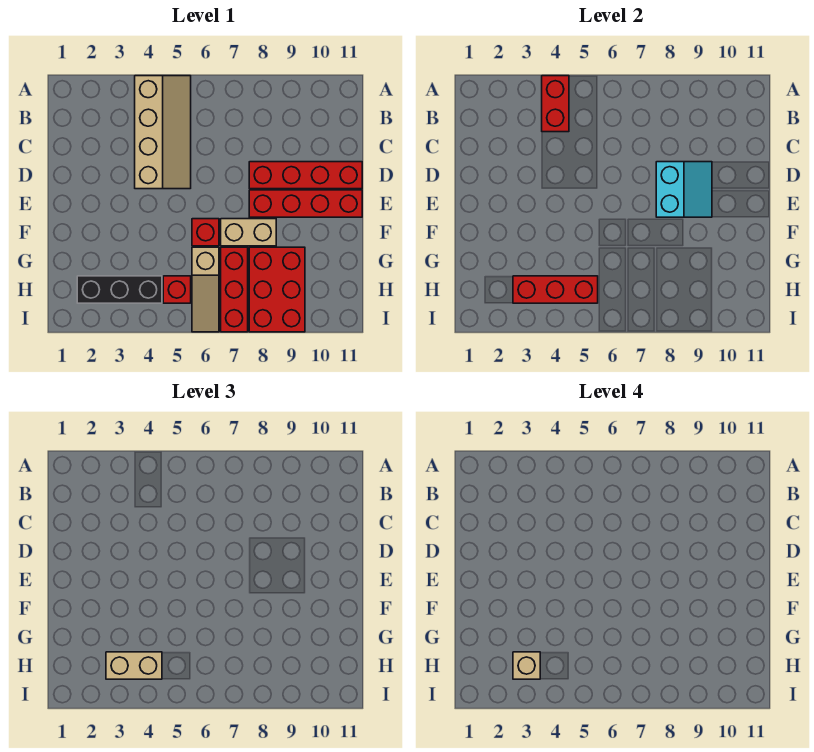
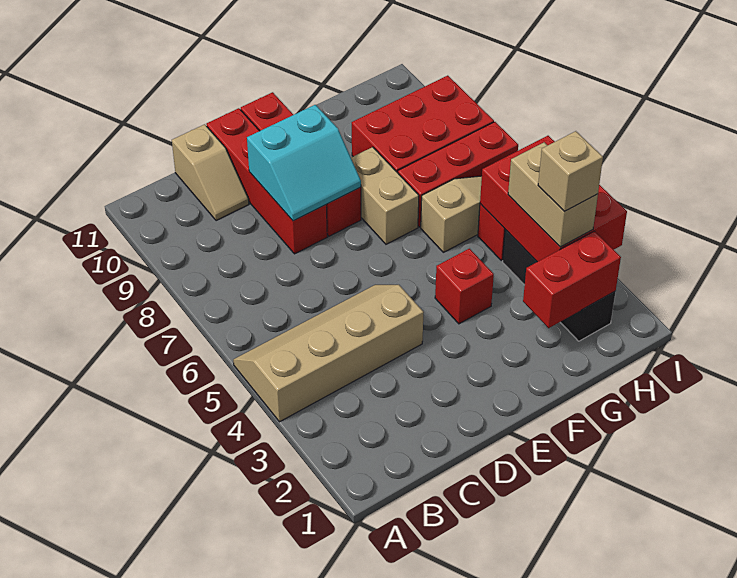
red brick A4:B4 level 2 -> red brick G2:H2 level 2
none -> tan slope C10:C11 level 1 top 11
cyan slope D8:E9 level 2 top 8 -> cyan slope D8:E9 level 2 top 9
red brick F6 level 1 -> red brick F4 level 1
red brick H3:H5 level 2 -> red brick H3:I5 level 2

